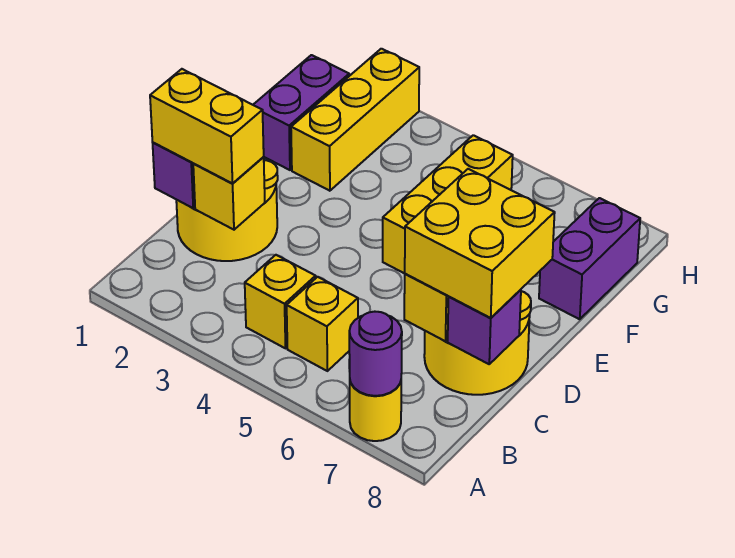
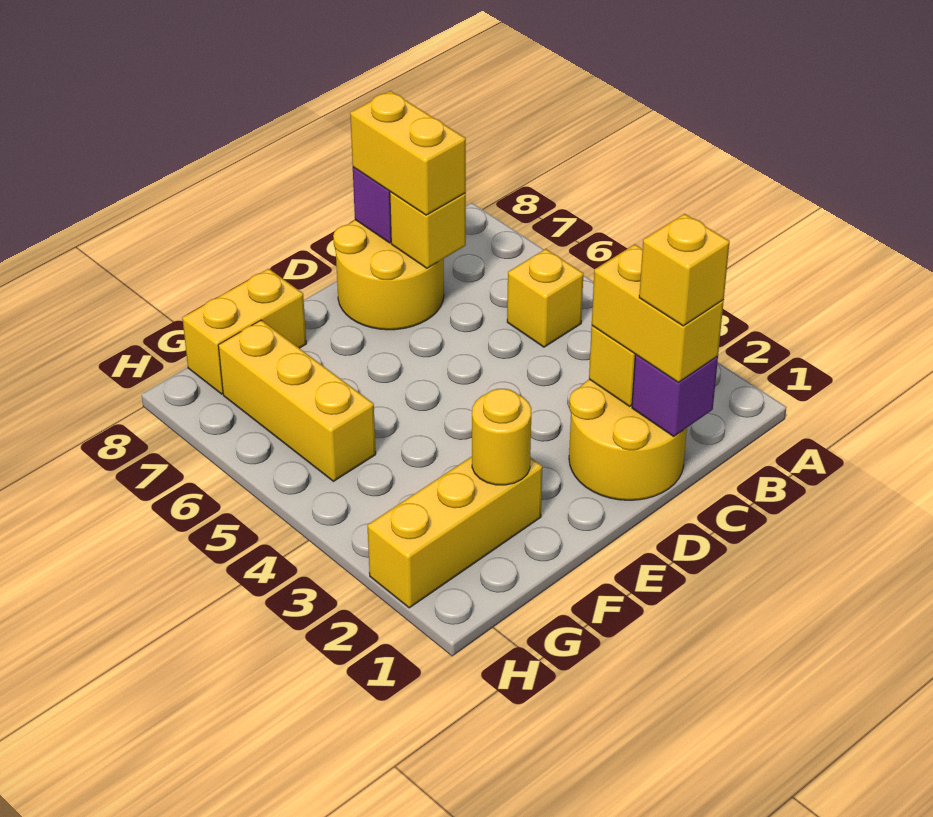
yellow round brick A7 level 1 -> yellow round brick F2 level 2
purple round brick A7 level 2 -> none
yellow brick B4 level 1 -> yellow brick C1 level 4
yellow brick C7:D8 level 3 -> yellow brick C7:C8 level 3
yellow brick E5:G5 level 1 -> yellow brick G5:G7 level 1
purple brick F1:G1 level 1 -> none
purple brick F8:G8 level 1 -> yellow brick F8:G8 level 1

